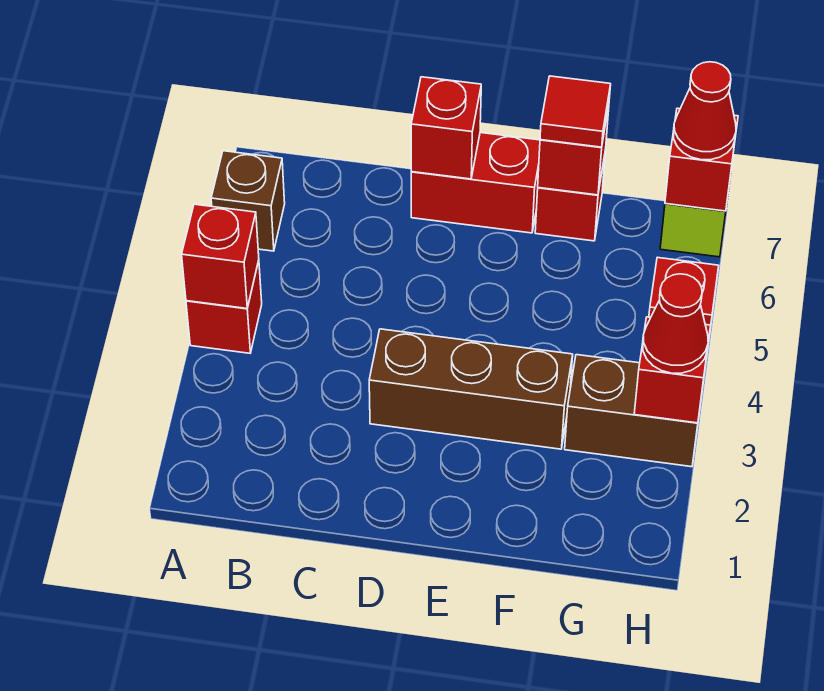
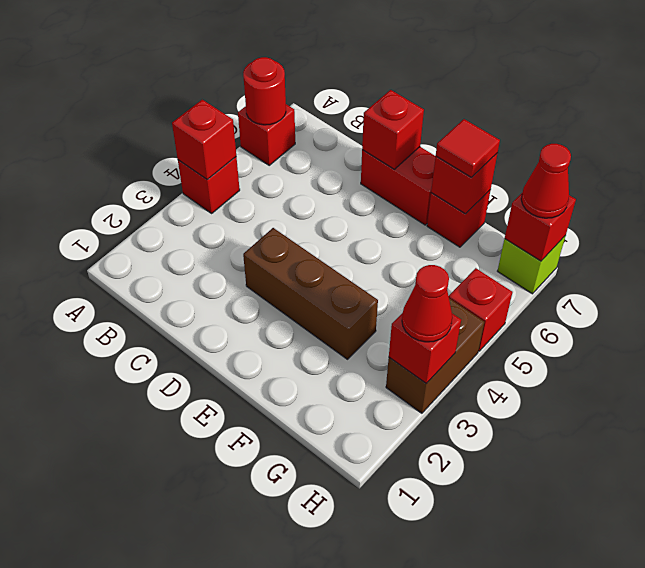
brown brick A6 level 1 -> red brick A6 level 1
none -> red round brick A6 level 2
brown brick G3:H3 level 1 -> brown brick H3:H4 level 1

